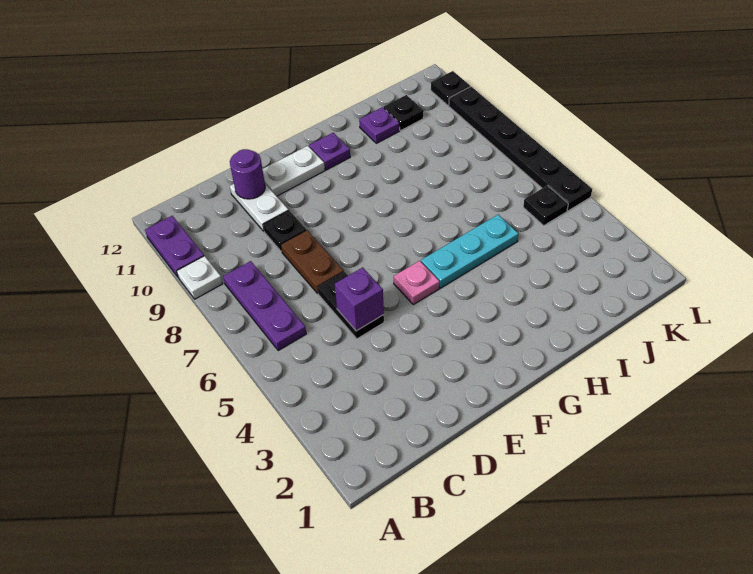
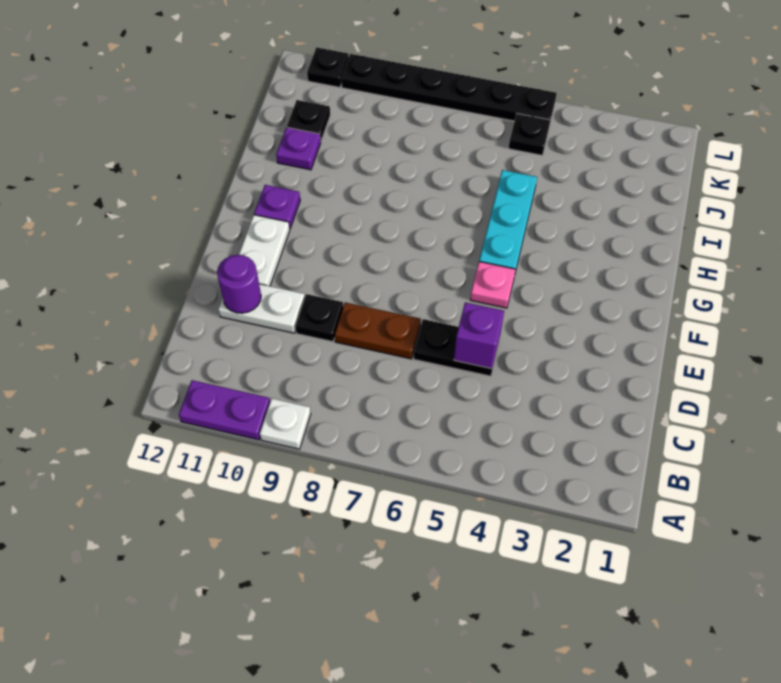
purple plate B6:B8 level 1 -> none

